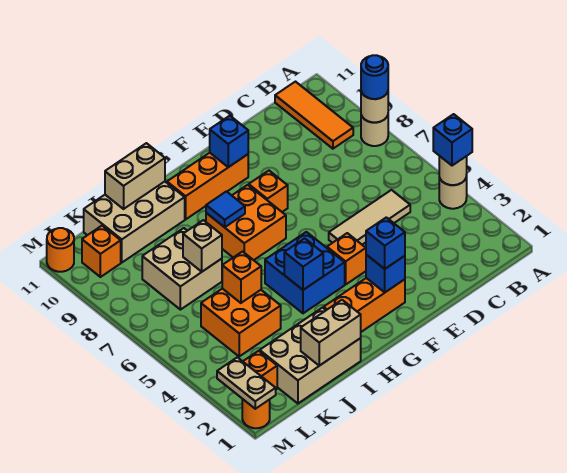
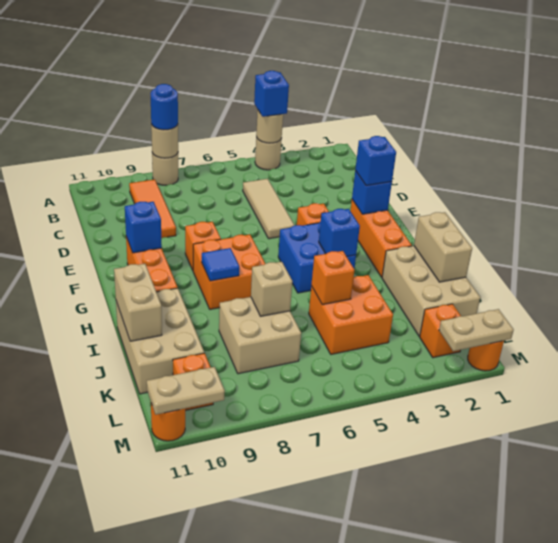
orange tile B9:B11 level 1 -> orange tile B9:D9 level 1
none -> tan plate M10:M11 level 2

